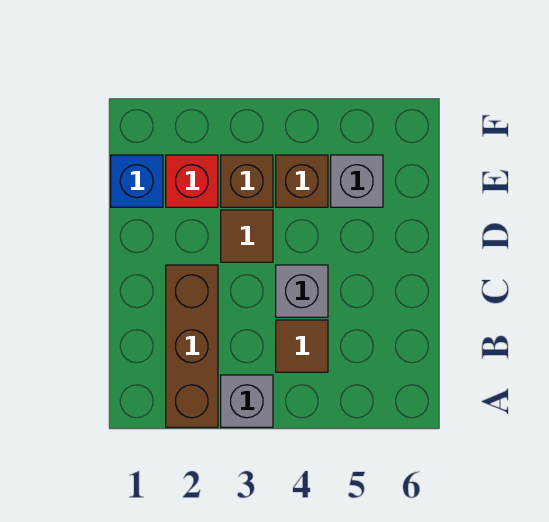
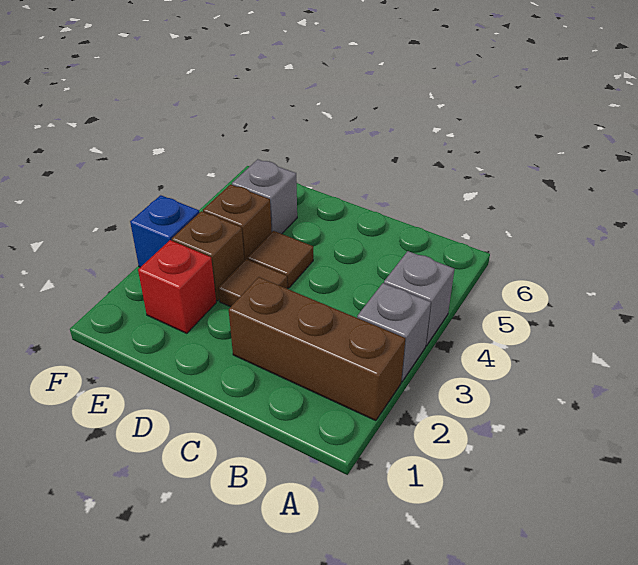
brown tile B4 level 1 -> brown tile D4 level 1
grey brick C4 level 1 -> grey brick A4 level 1
blue brick E1 level 1 -> blue brick F3 level 1

